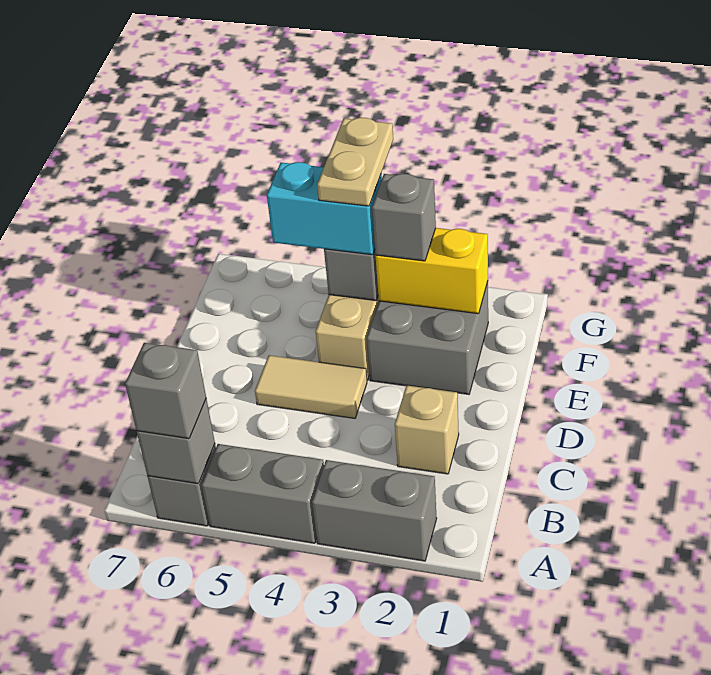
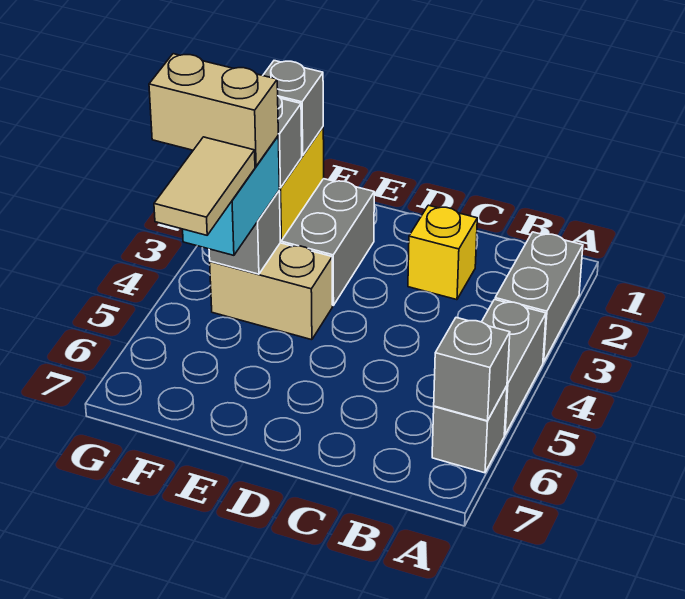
grey brick A6 level 3 -> grey brick F2 level 3
tan brick C2 level 1 -> yellow brick C2 level 1
tan tile D4:D5 level 1 -> tan tile F5:F6 level 4
tan plate F4:G4 level 4 -> tan brick F4:G4 level 4

